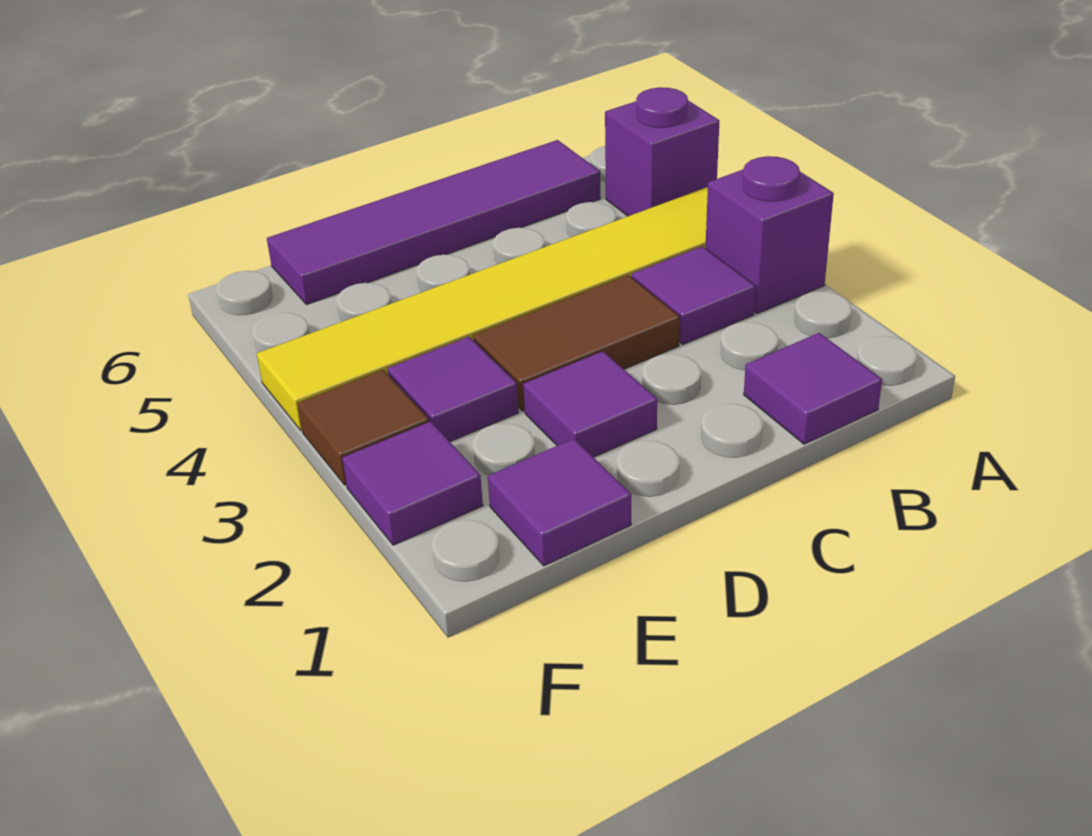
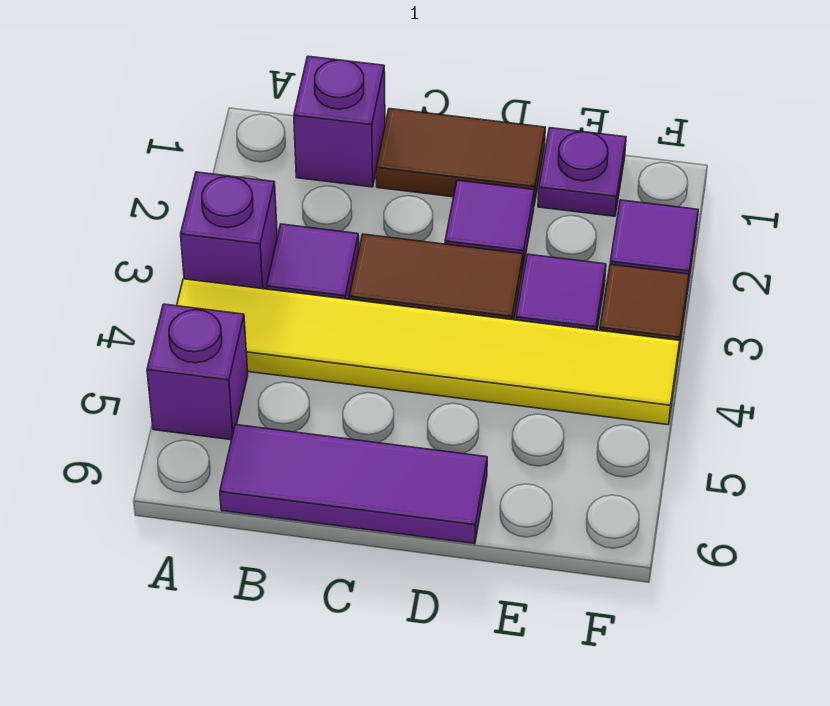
purple tile B1 level 1 -> purple brick B1 level 1
purple tile B6:E6 level 1 -> purple tile B6:D6 level 1
none -> brown tile C1:D1 level 1
purple tile E1 level 1 -> purple plate E1 level 1

